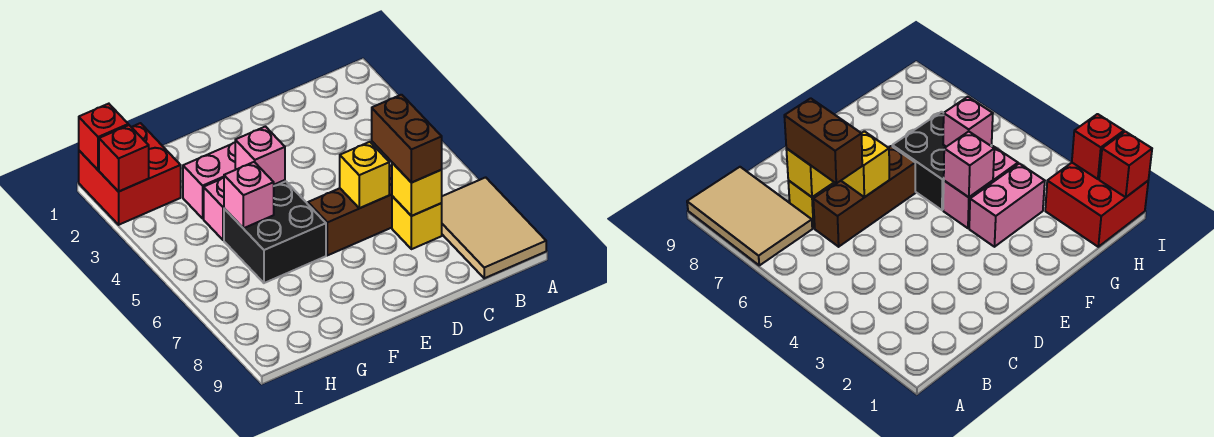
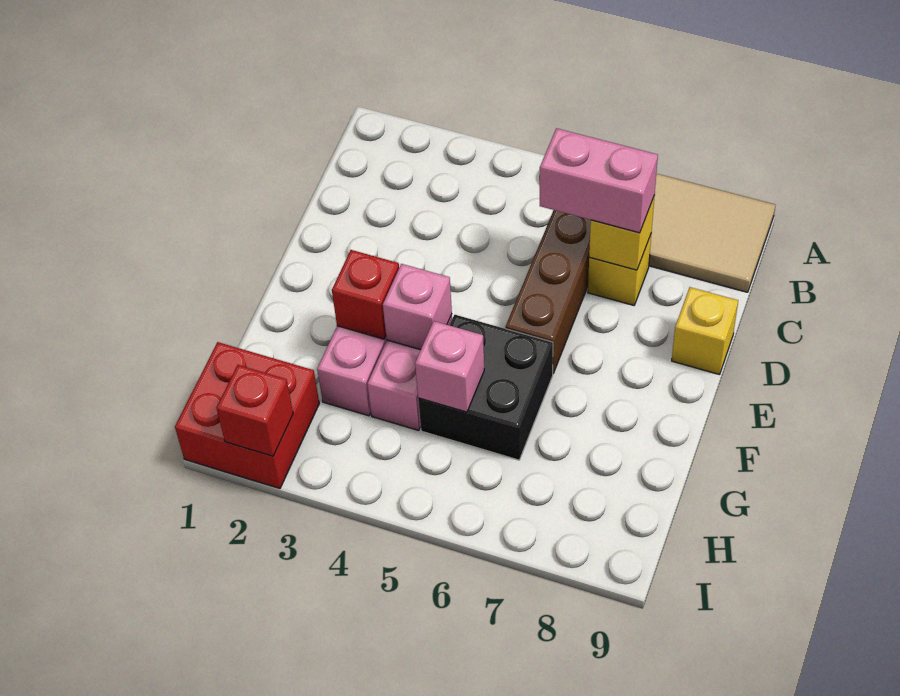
brown brick C6:C7 level 3 -> pink brick C6:C7 level 3
yellow brick D6 level 2 -> yellow brick D9 level 1
red brick I1 level 2 -> red brick F3 level 2

